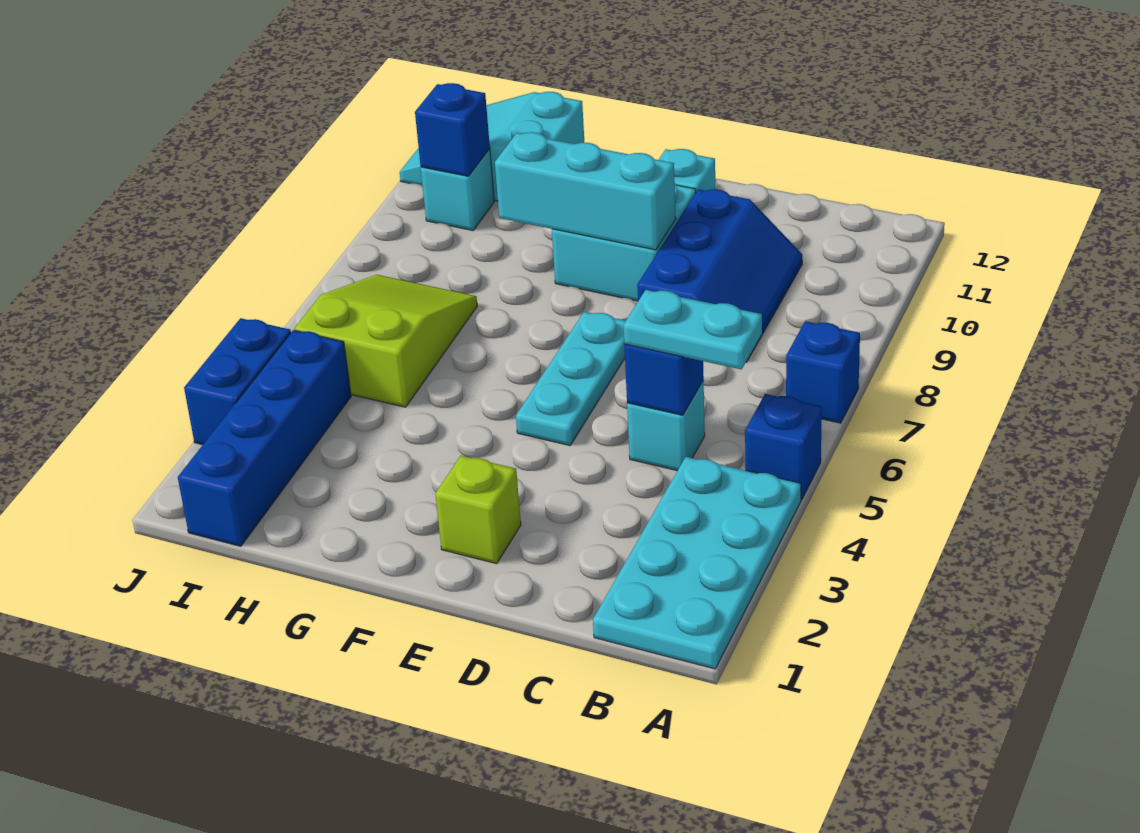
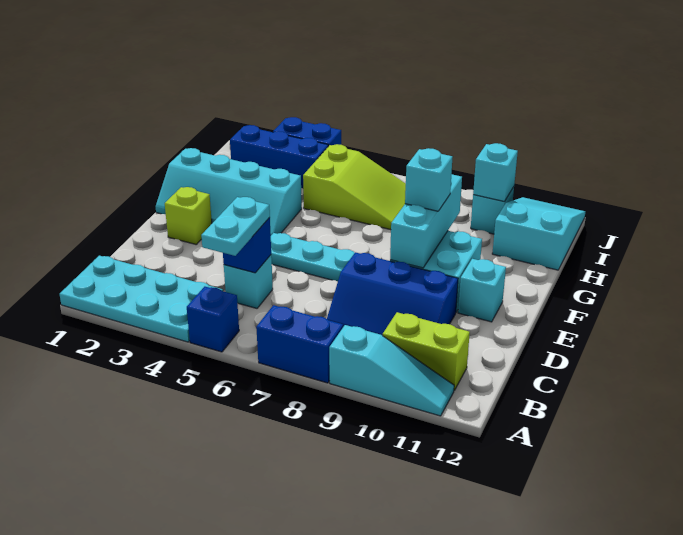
blue brick A7 level 1 -> blue brick A7:A8 level 1
none -> cyan slope A9:A11 level 1 top 9
none -> lime brick B10:B11 level 1
none -> cyan slope F1:G4 level 1 top G
none -> cyan brick F9 level 3
blue brick I1:I4 level 1 -> blue brick I2:I4 level 1
blue brick I10 level 2 -> cyan brick I10 level 2

